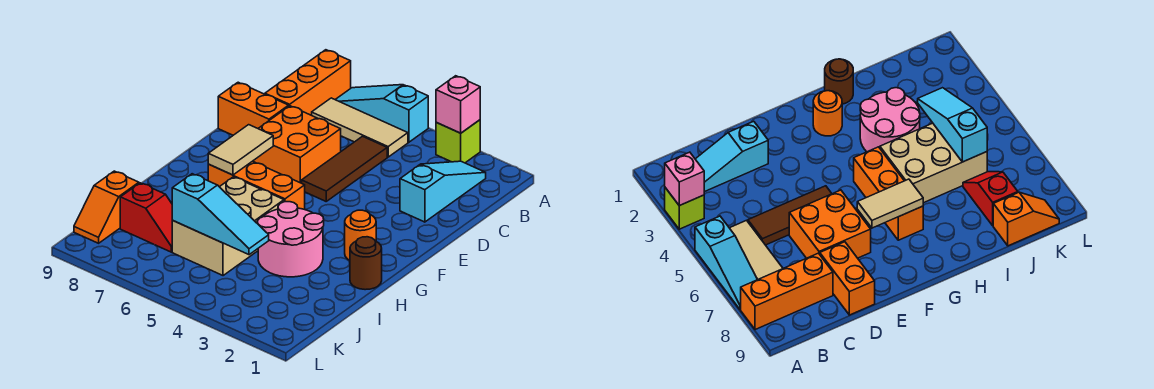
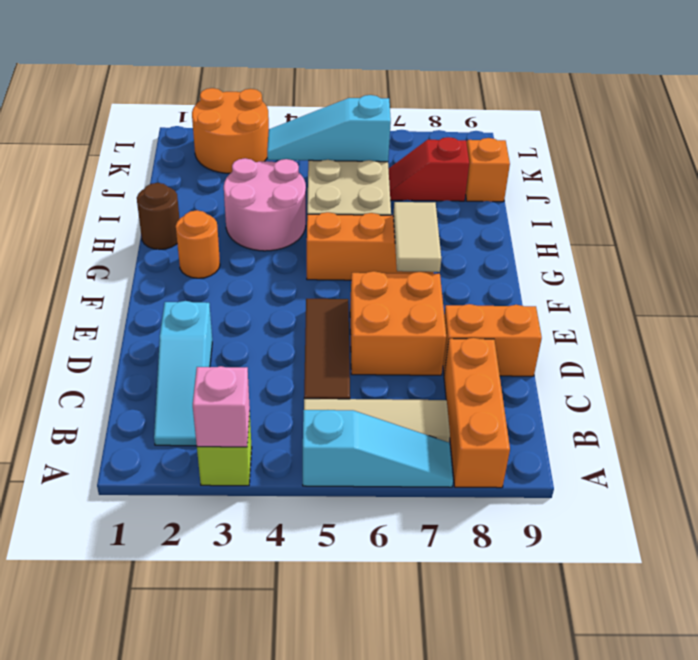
none -> orange round brick K2:L3 level 1

